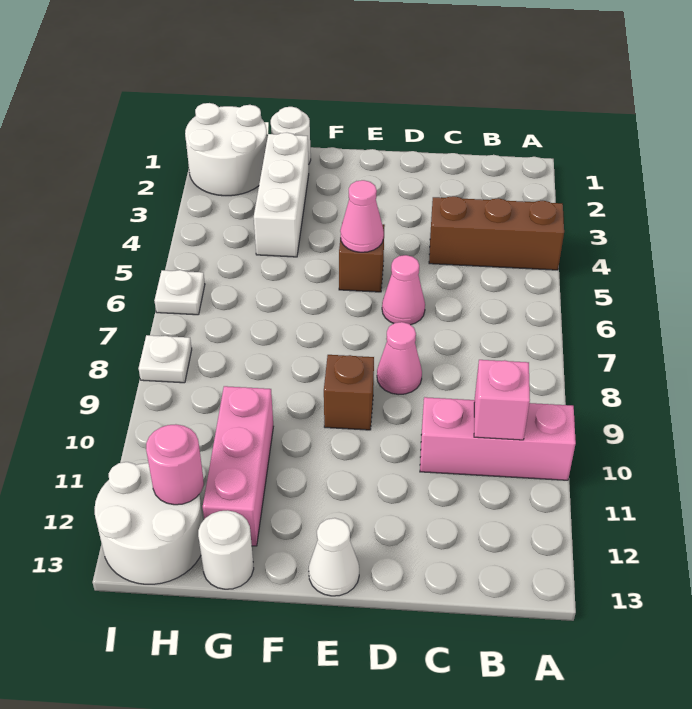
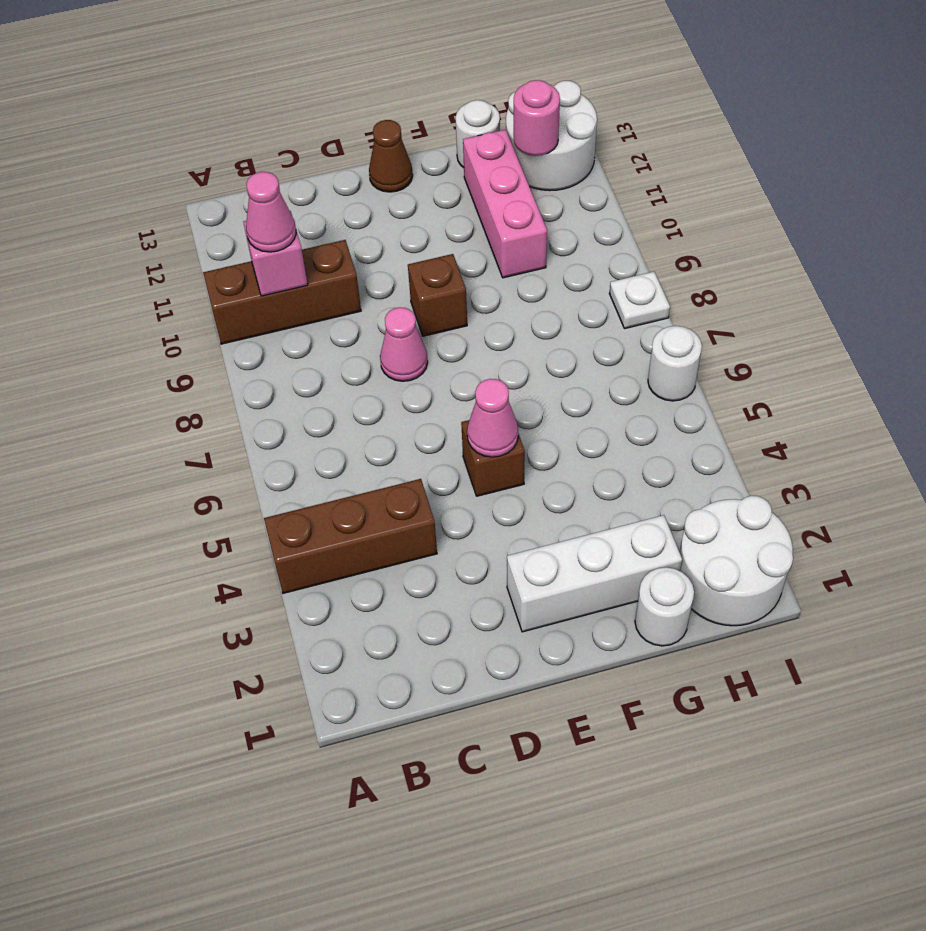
pink brick A10:C10 level 1 -> brown brick A10:C10 level 1
pink cone D6 level 1 -> pink cone B10 level 3
white cone E13 level 1 -> brown cone E13 level 1
white brick G2:G4 level 1 -> white brick E2:G2 level 1
white plate I6 level 1 -> white round brick I6 level 1

